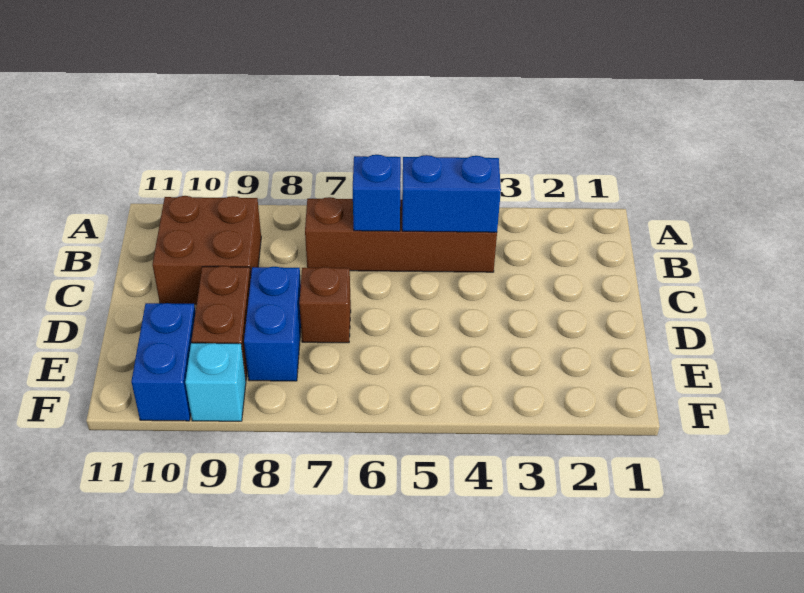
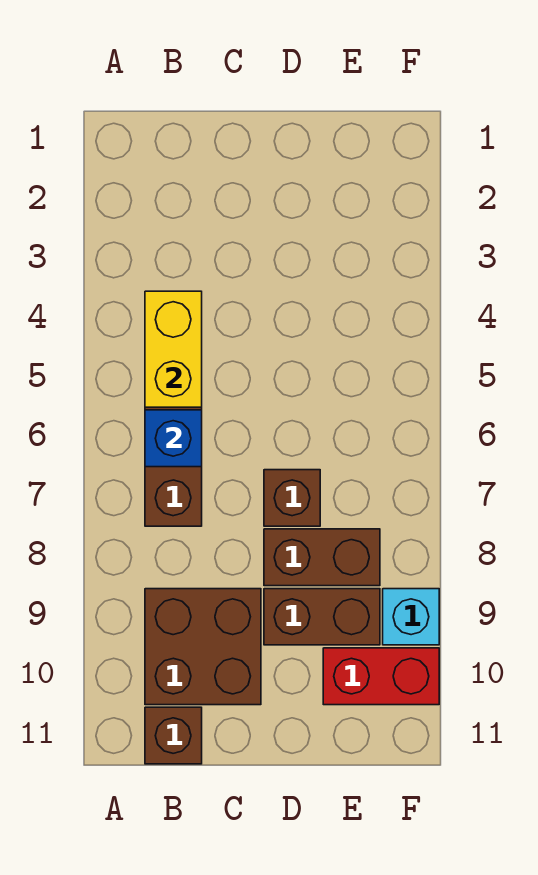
blue brick B4:B5 level 2 -> yellow brick B4:B5 level 2
none -> brown brick B11 level 1
blue brick D8:E8 level 1 -> brown brick D8:E8 level 1
blue brick E10:F10 level 1 -> red brick E10:F10 level 1

